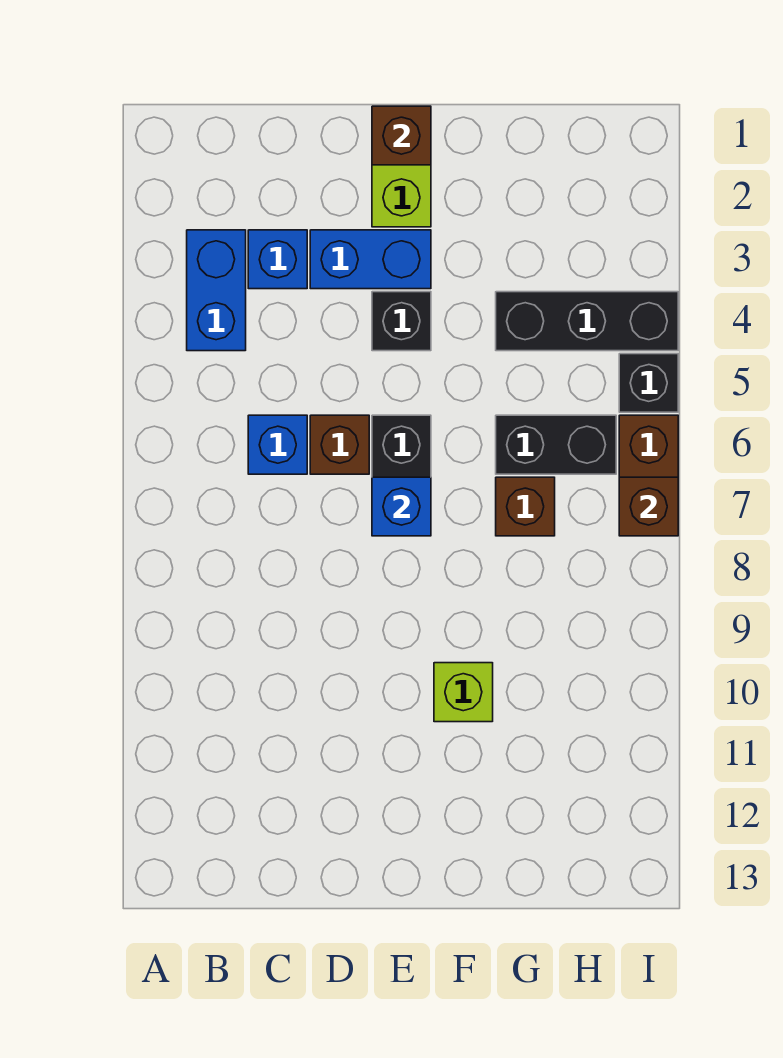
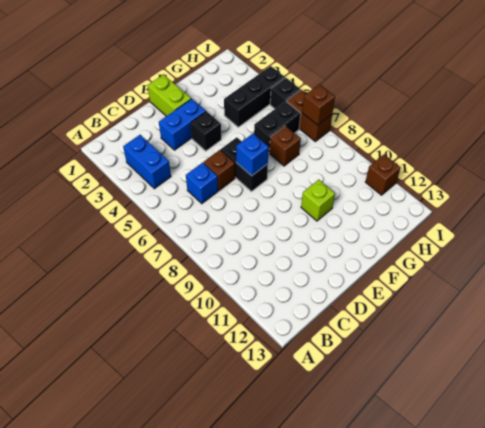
blue brick C3 level 1 -> none
brown brick E1 level 2 -> brown brick I11 level 1

